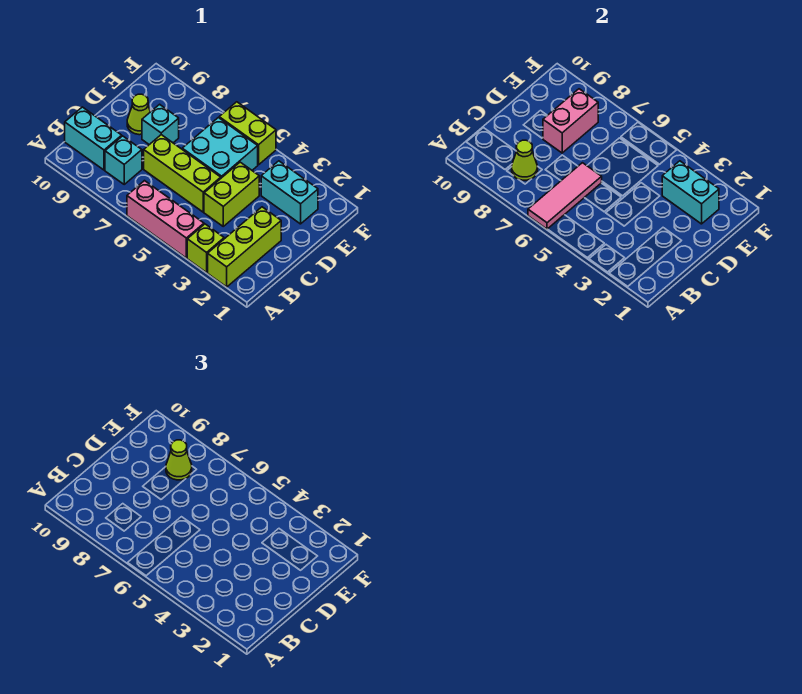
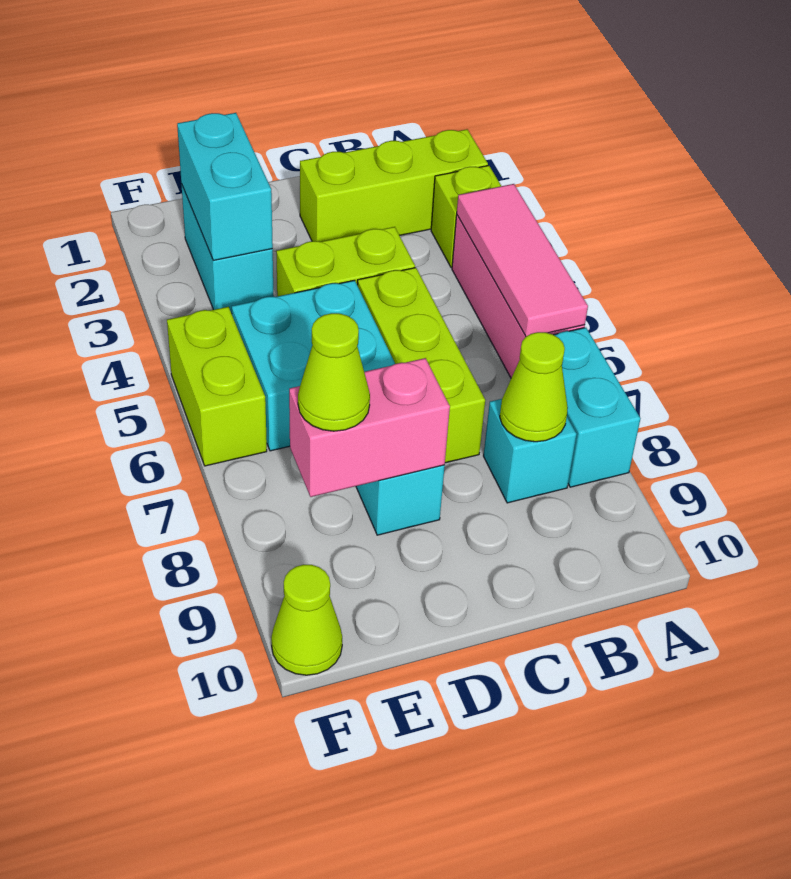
pink tile A6:C6 level 2 -> pink tile A4:A6 level 2
cyan brick B9:B10 level 1 -> cyan brick A7:A8 level 1
lime cone D9 level 1 -> lime cone F10 level 1

